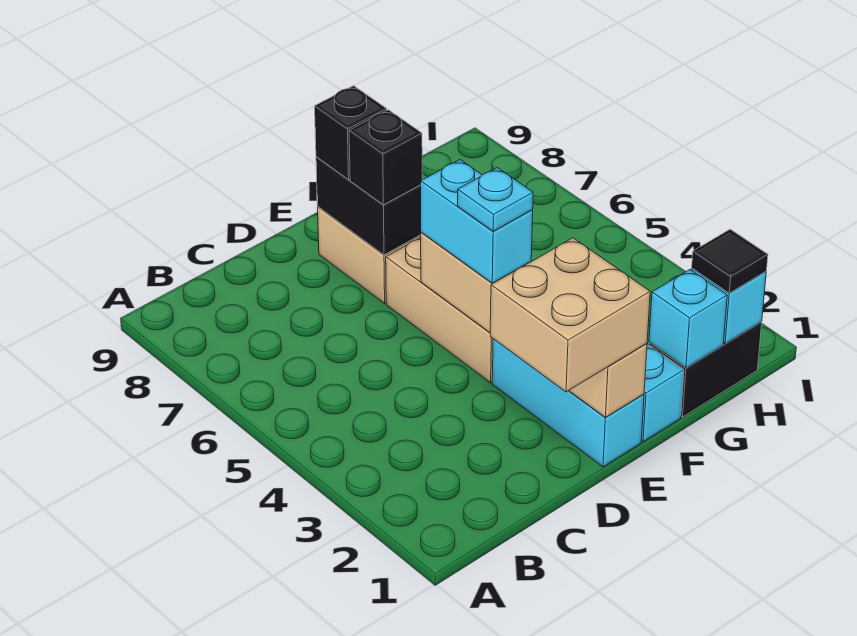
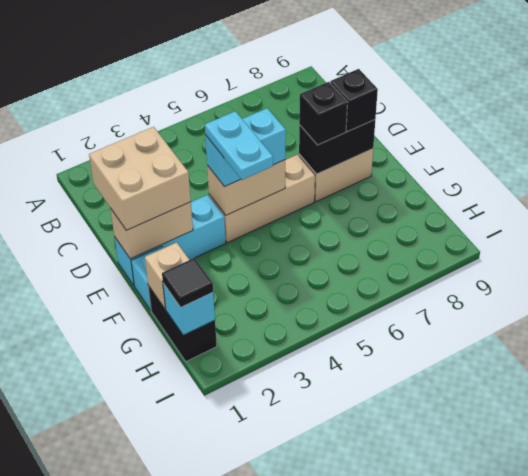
cyan plate E4 level 4 -> cyan plate E4:F4 level 4
cyan brick G1 level 2 -> tan brick G1 level 2

